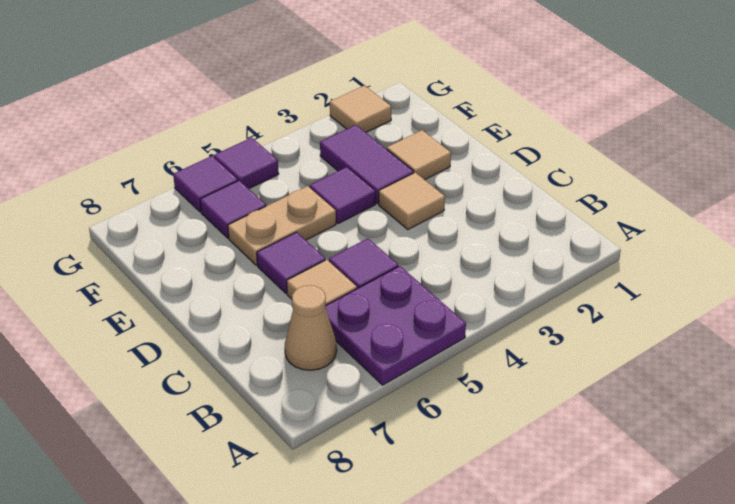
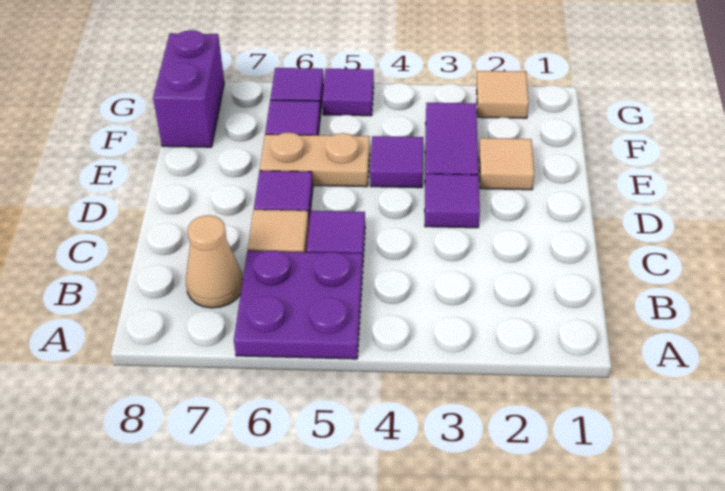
tan tile D3 level 1 -> purple tile D3 level 1
none -> purple brick F8:G8 level 1

